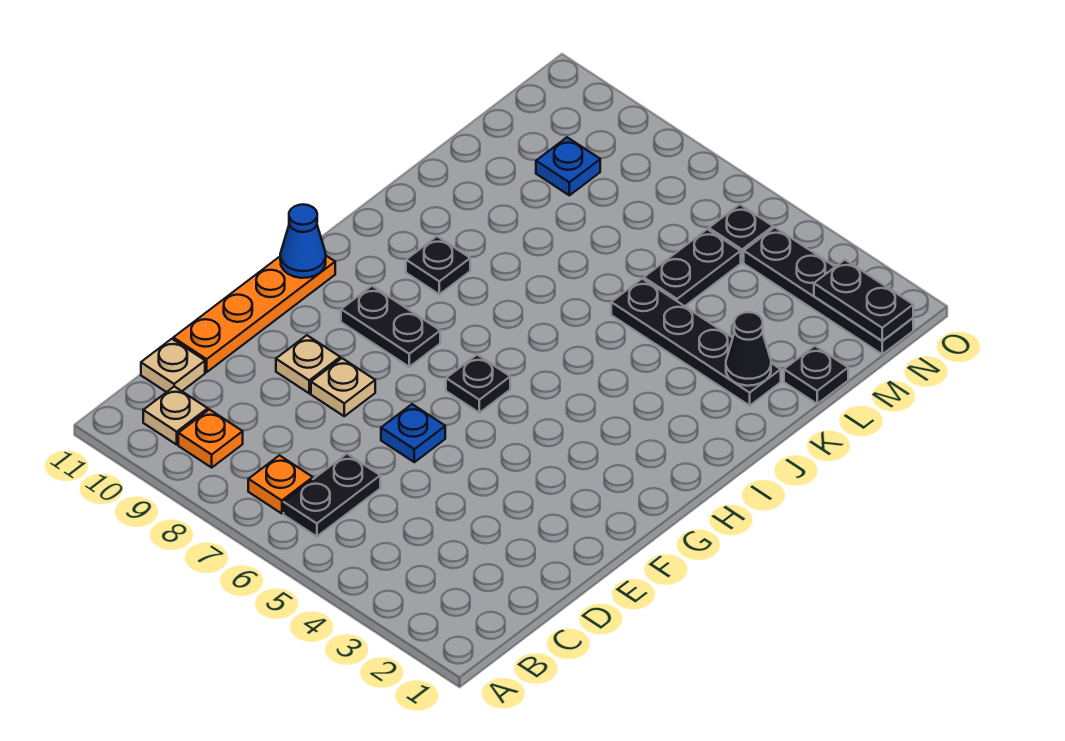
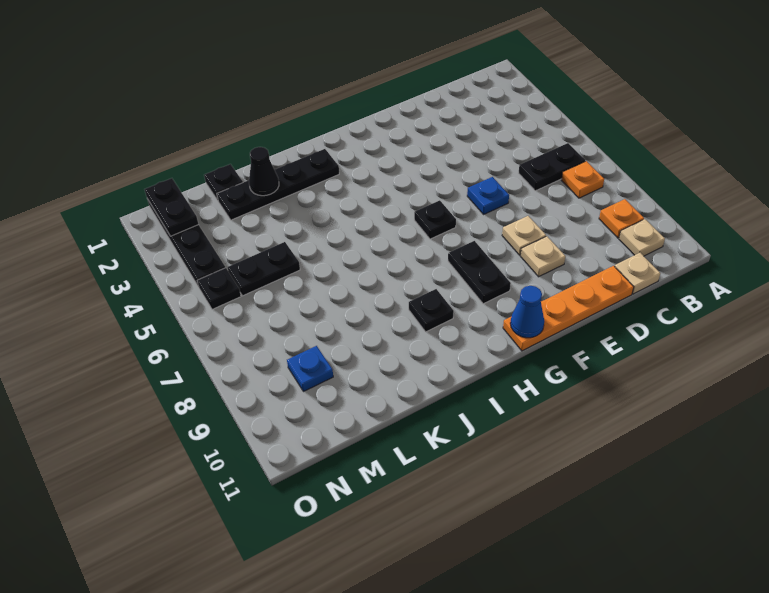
black plate K2:K5 level 1 -> black plate I2:L2 level 1

